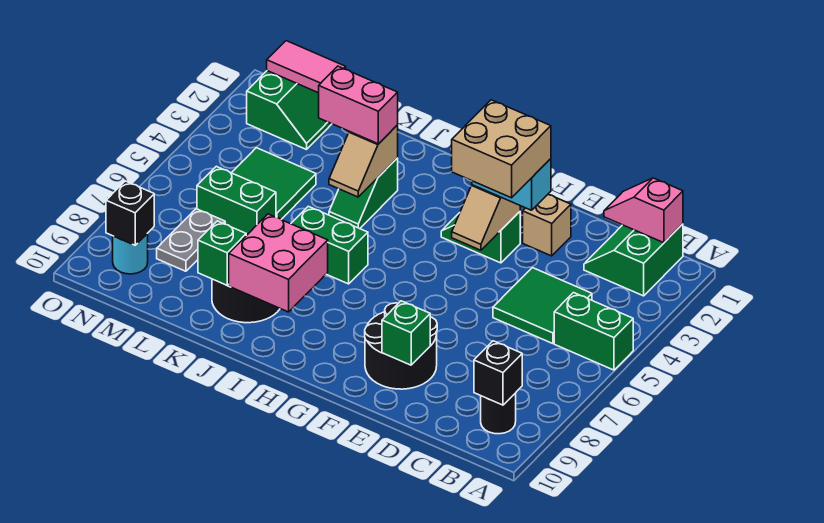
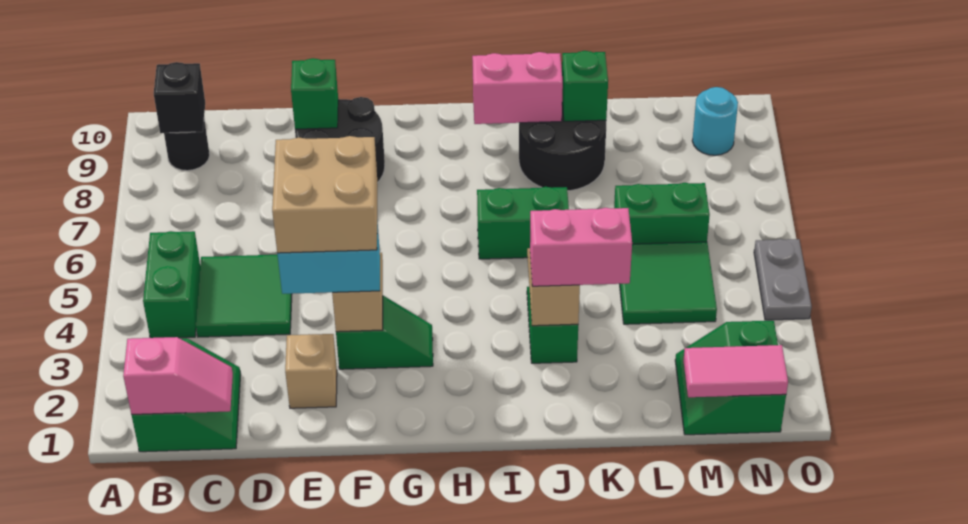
green brick A5:B5 level 1 -> green brick B4:B5 level 1
pink brick I8:J9 level 2 -> pink brick I9:J9 level 2
grey plate M7:M8 level 1 -> grey plate O4:O5 level 1
black brick N9 level 2 -> none

